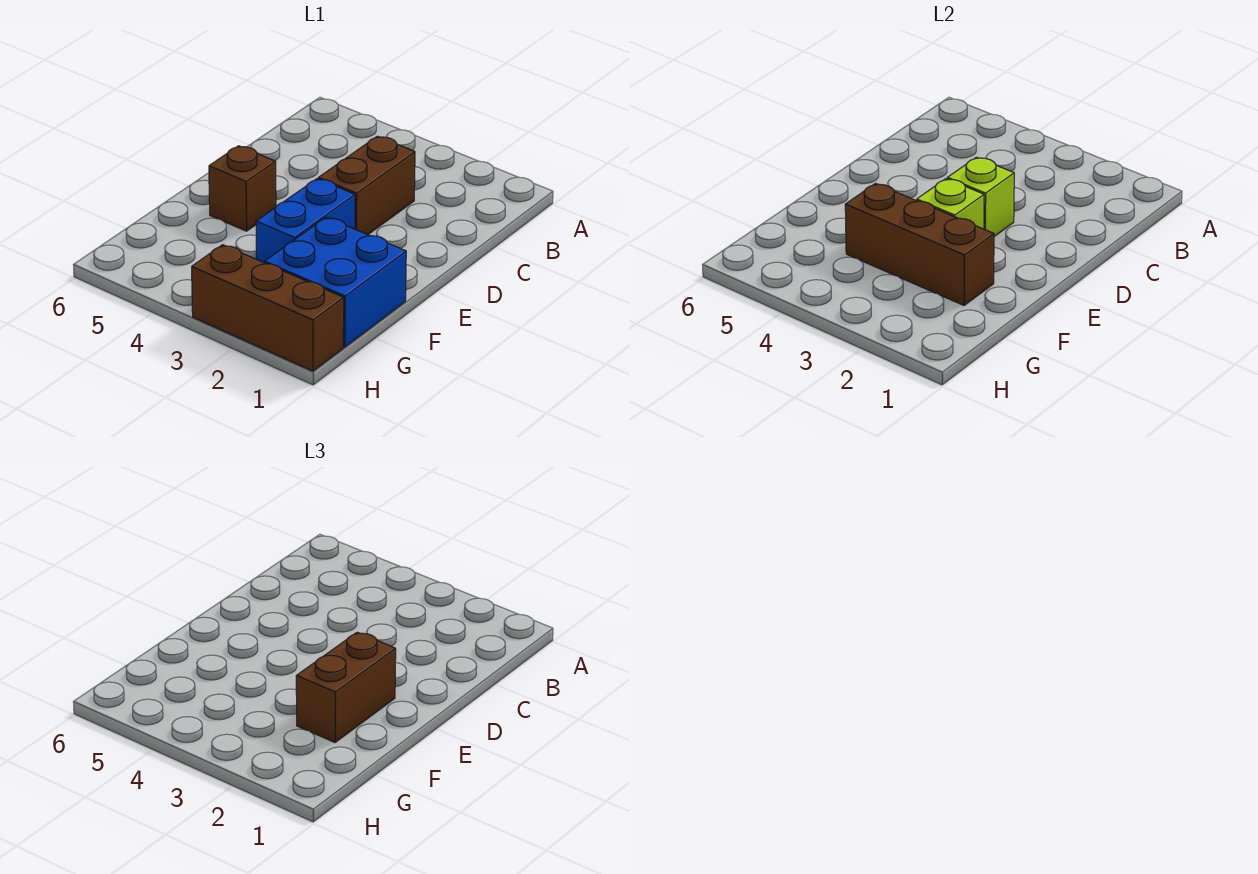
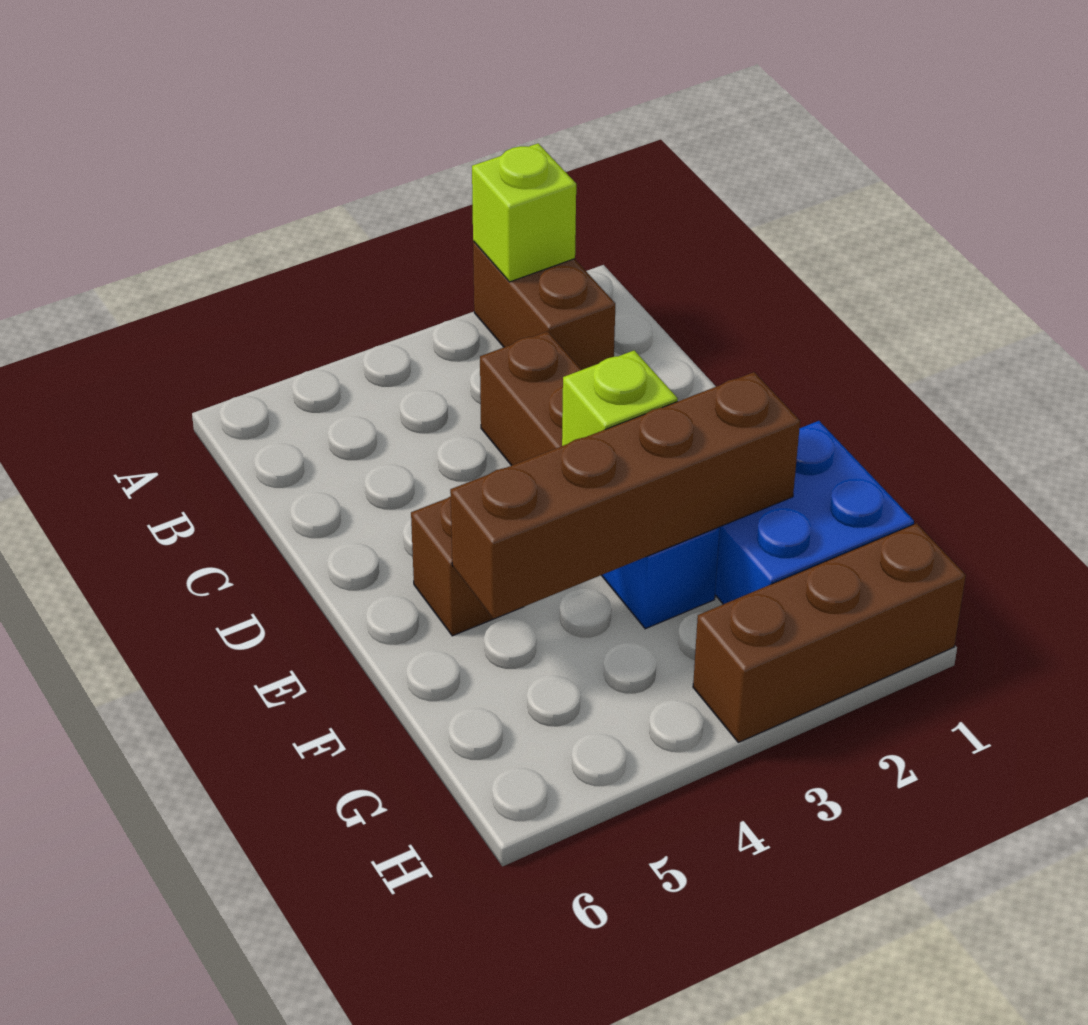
lime brick D3 level 2 -> lime brick A2 level 2
brown brick E2:F2 level 3 -> brown brick A2:B2 level 1
brown brick F2:F4 level 2 -> brown brick F2:F5 level 2

